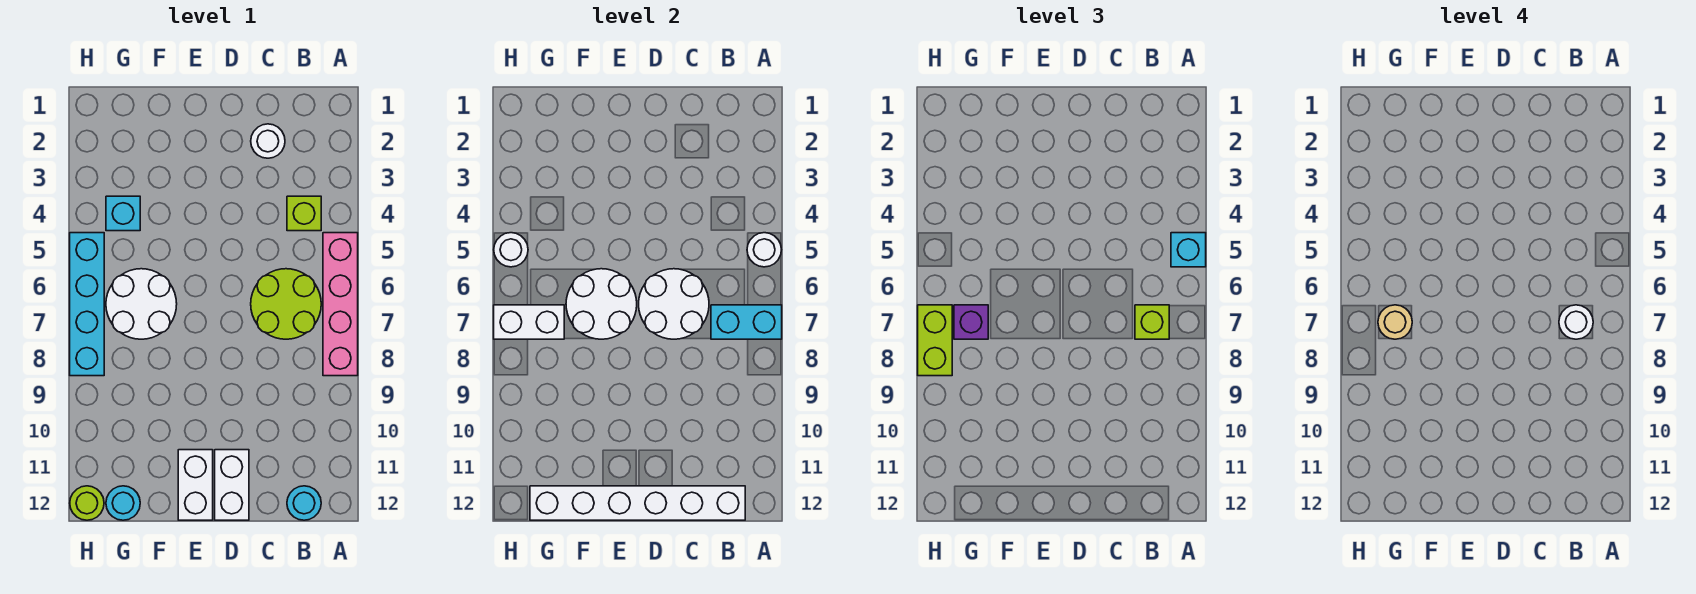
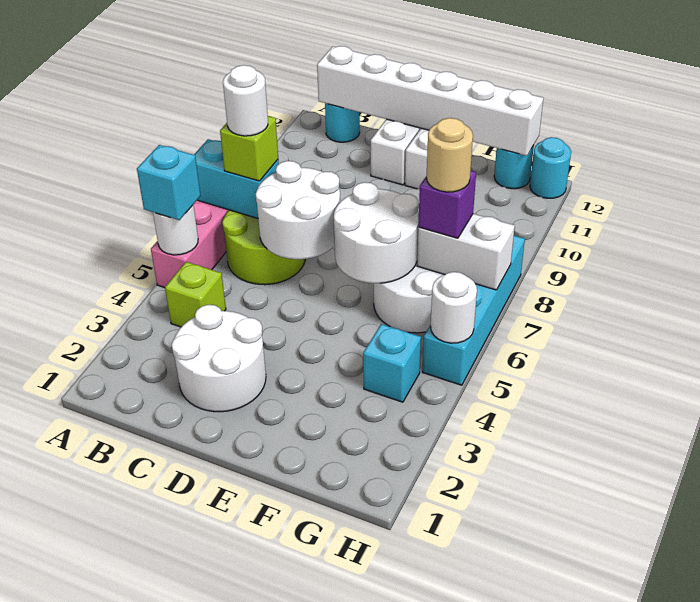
white round brick C2 level 1 -> white round brick C2:D3 level 1
lime brick H7:H8 level 3 -> none
lime round brick H12 level 1 -> cyan round brick H12 level 1

